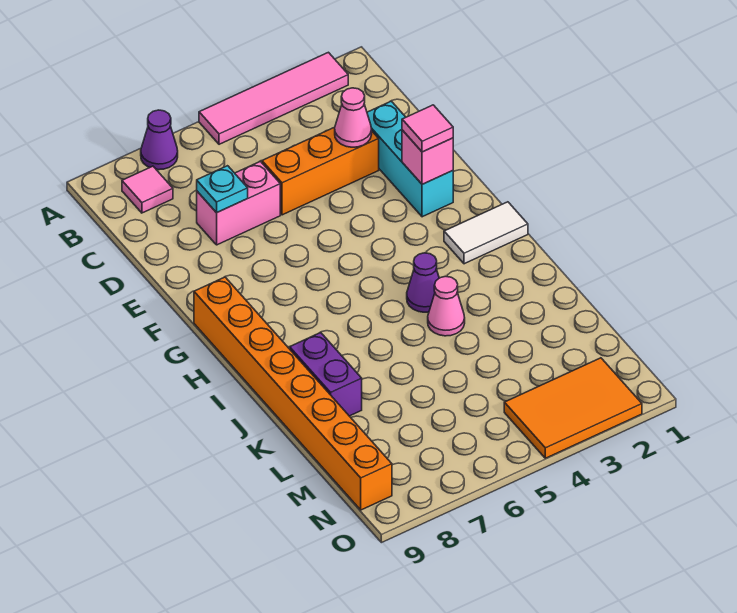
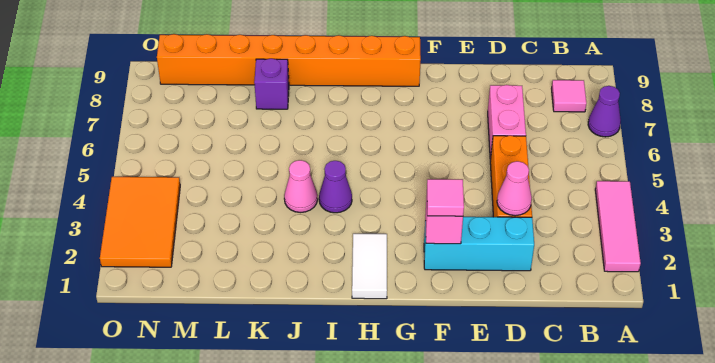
pink tile A2:A5 level 1 -> pink tile A2:A4 level 1
cyan plate D7 level 2 -> none
purple brick J8:K8 level 1 -> purple brick K8 level 1

